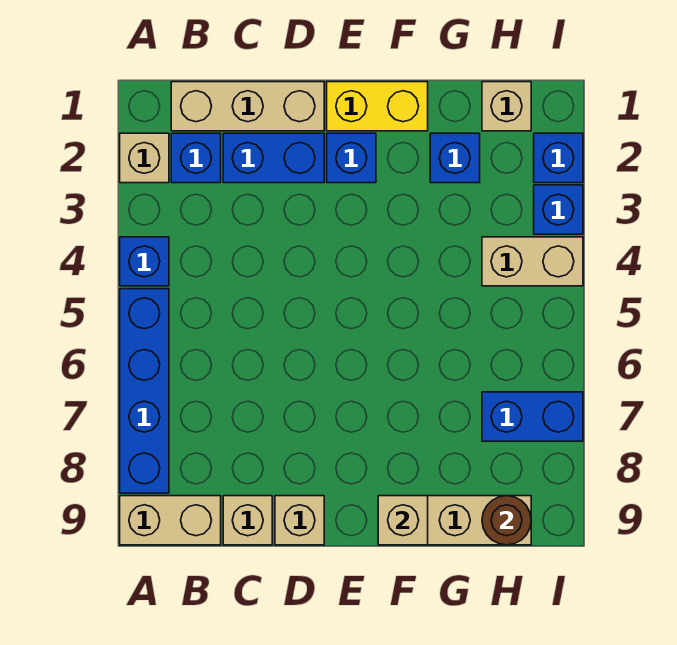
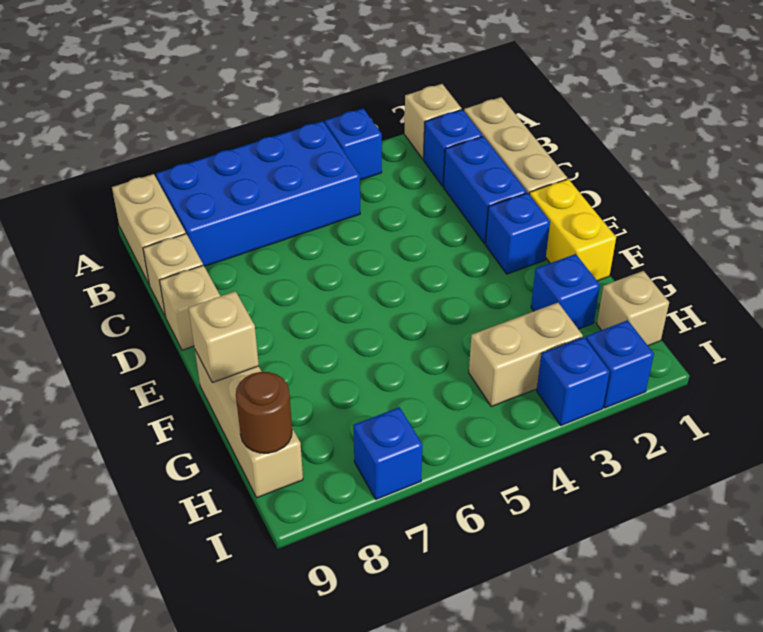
blue brick A5:A8 level 1 -> blue brick A5:B8 level 1
tan brick H4:I4 level 1 -> tan brick H3:H4 level 1
blue brick H7:I7 level 1 -> blue brick I7 level 1

